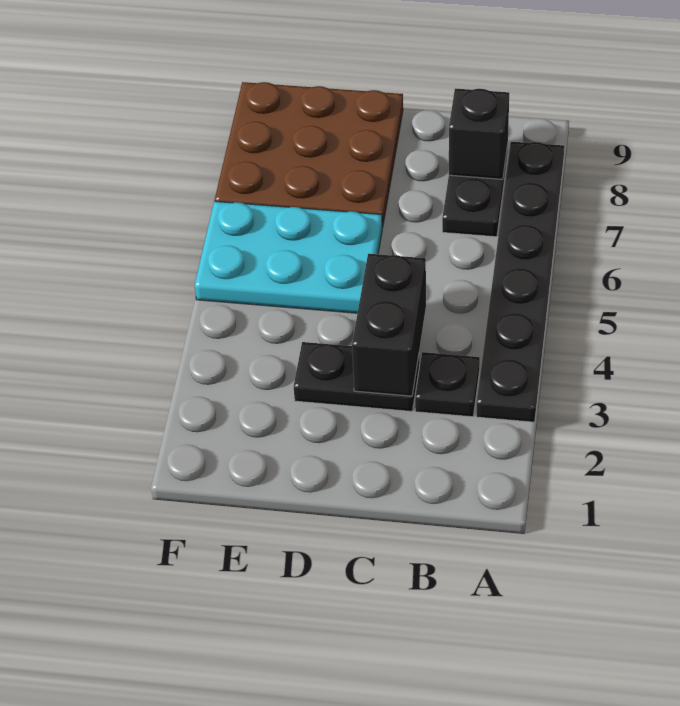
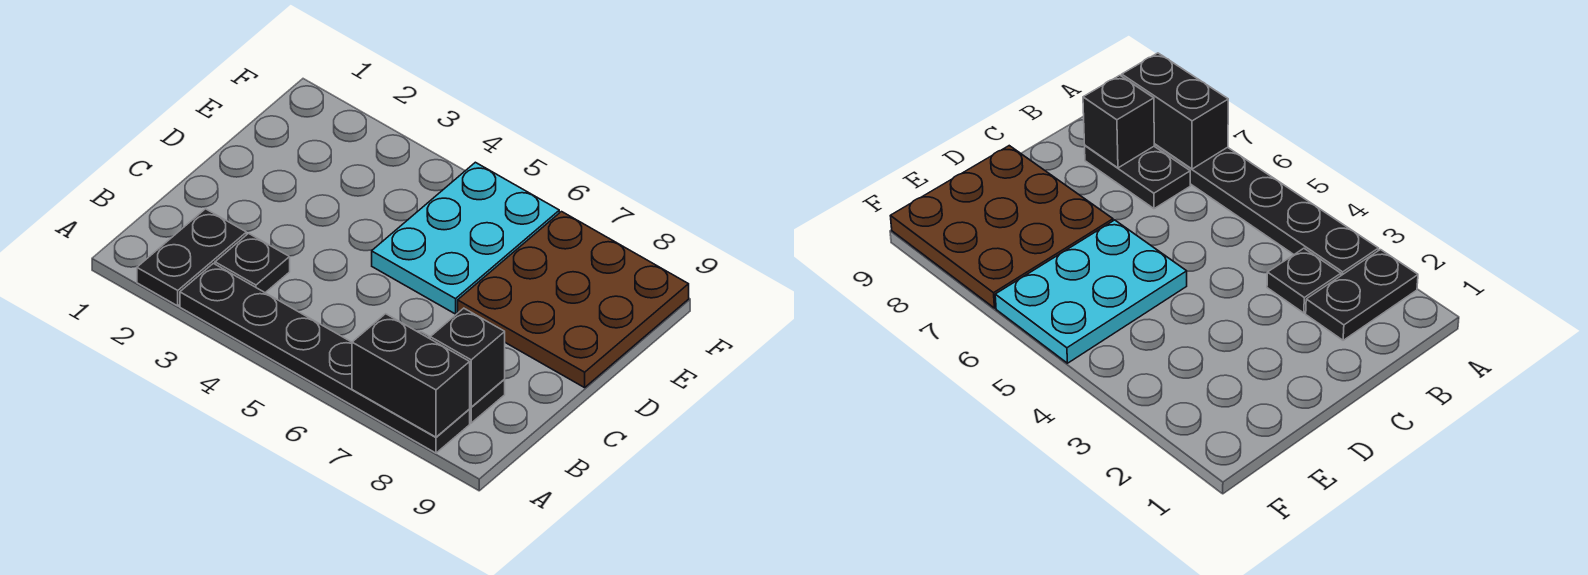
black plate C3:D3 level 1 -> black plate A2:B2 level 1
black brick C3:C4 level 2 -> black brick A7:A8 level 2

